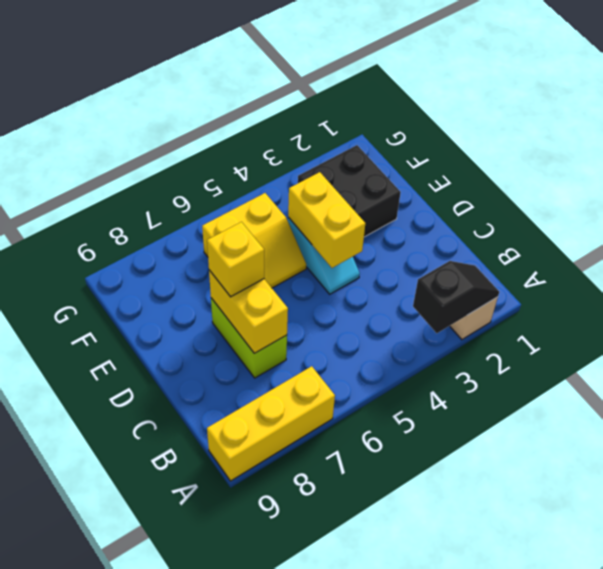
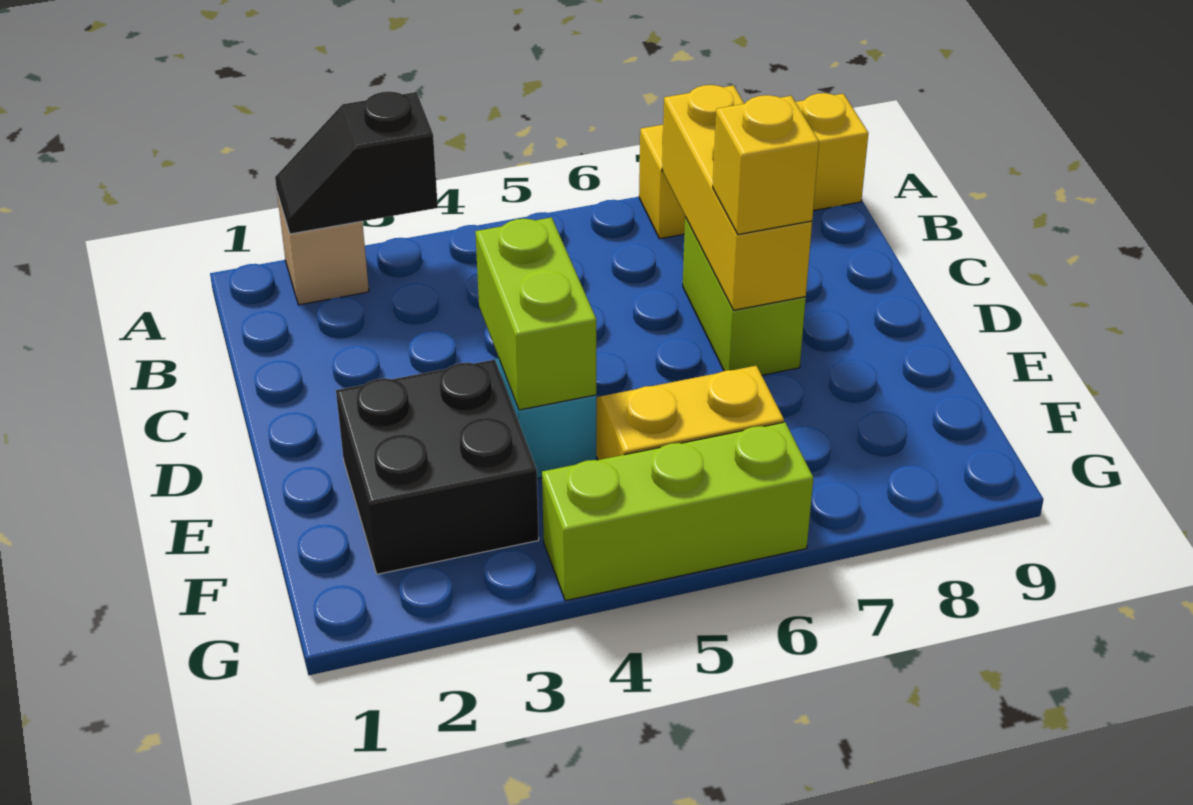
yellow brick C7:D7 level 2 -> yellow brick B7:D7 level 2
yellow brick D4:E4 level 2 -> lime brick D4:E4 level 2
none -> lime brick G4:G6 level 1

